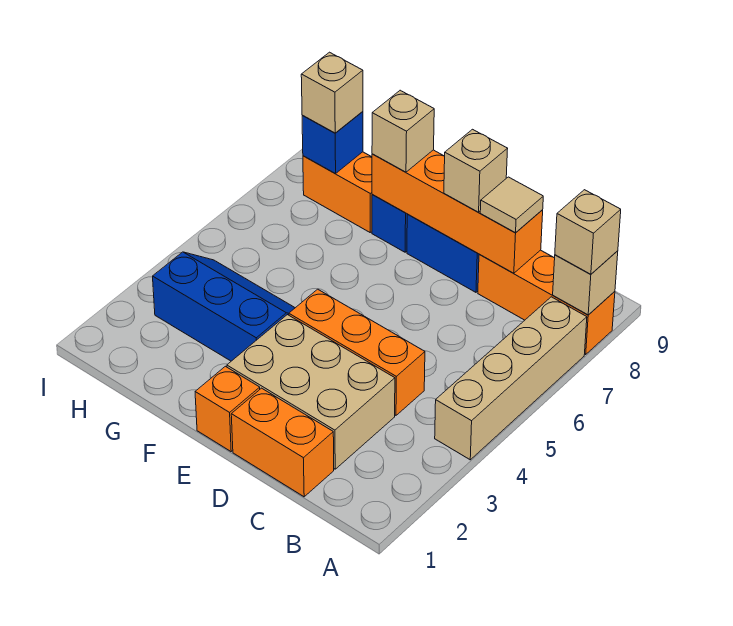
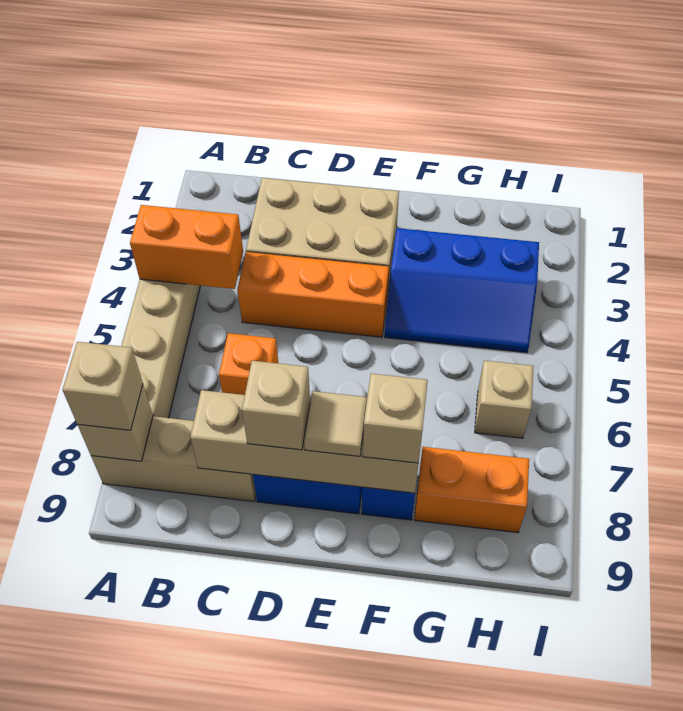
orange brick A8:C8 level 1 -> tan brick A8:C8 level 1
orange brick C1:D1 level 1 -> orange brick A4:B4 level 2
orange brick C8:F8 level 2 -> tan brick C8:F8 level 2
tan tile C8 level 3 -> tan tile E8 level 3
orange brick E1 level 1 -> orange brick C6 level 1
blue brick H8 level 2 -> none
tan brick H8 level 3 -> tan brick H6 level 1

